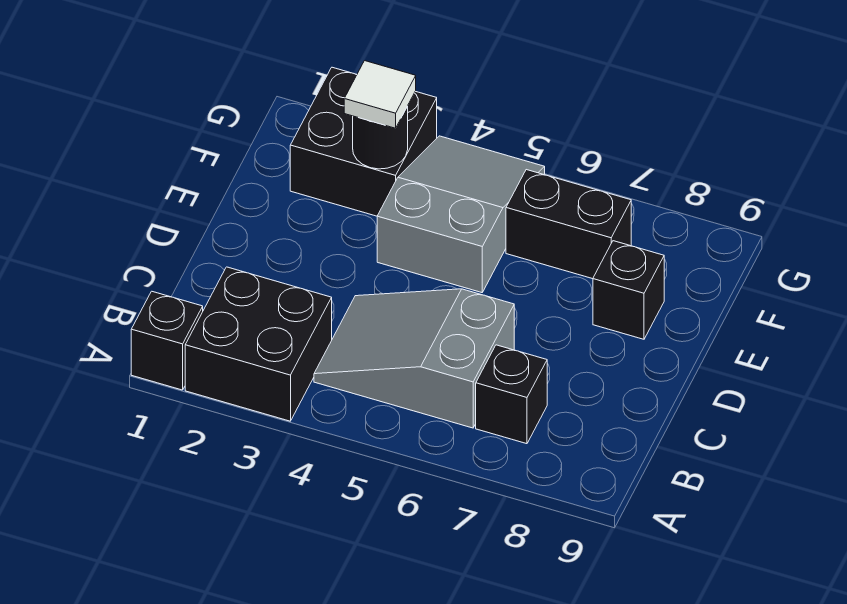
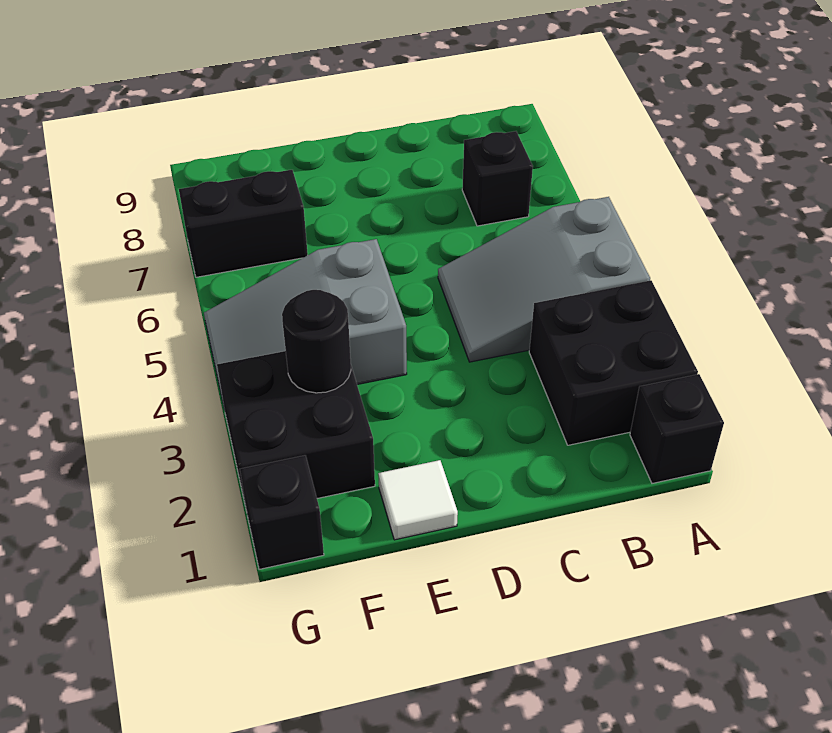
grey slope B4:C6 level 1 top 6 -> grey slope A4:C5 level 1 top A
black brick E8 level 1 -> black brick G1 level 1
white tile F3 level 3 -> white tile E1 level 1
black brick F6:F7 level 1 -> black brick F7:G7 level 1

